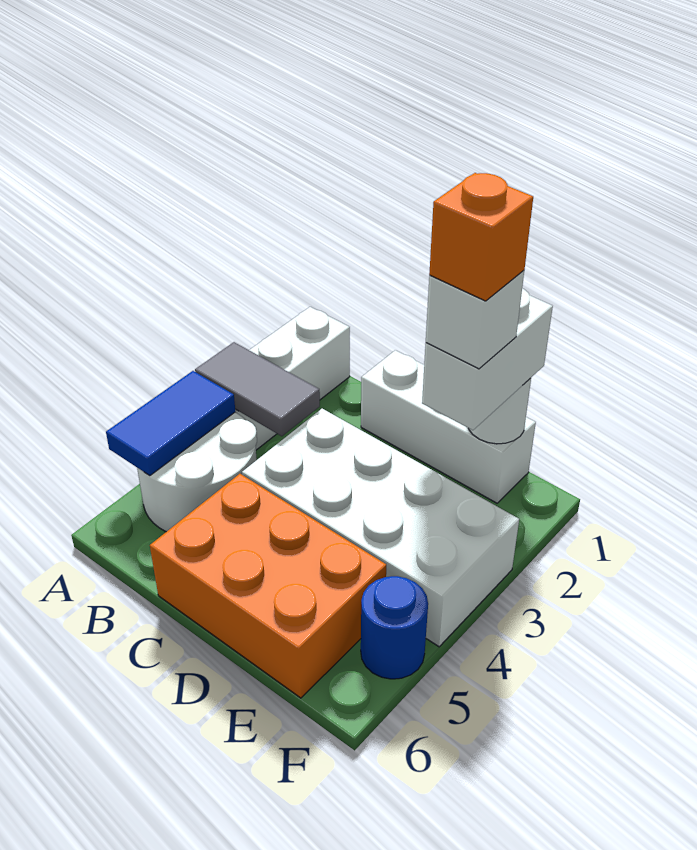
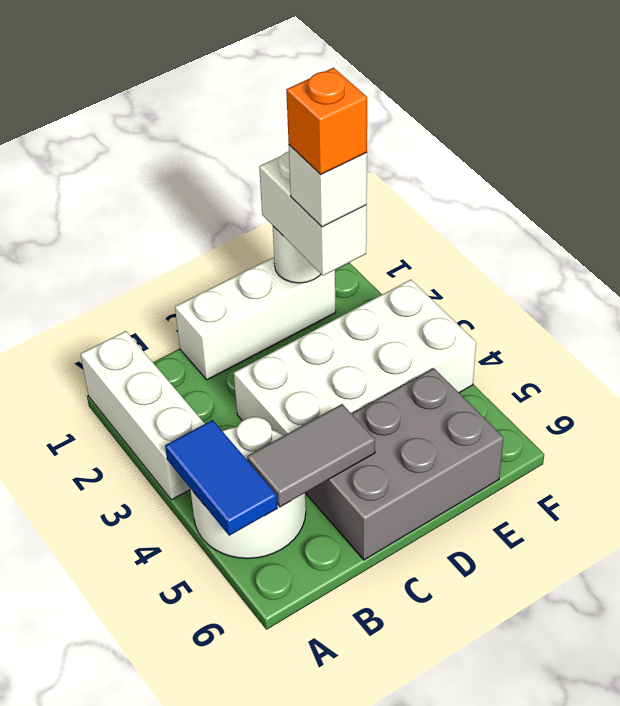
grey tile A3:B3 level 2 -> grey tile B5:C5 level 2
orange brick C5:E6 level 1 -> grey brick C5:E6 level 1
blue round brick F5 level 1 -> none

